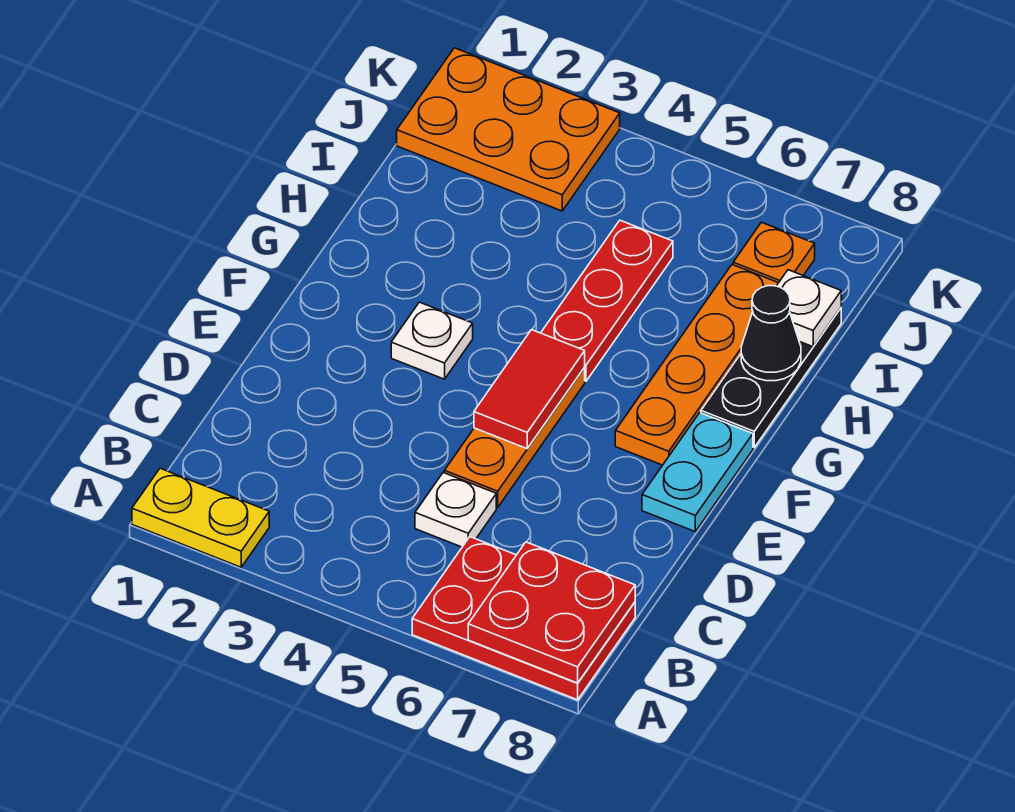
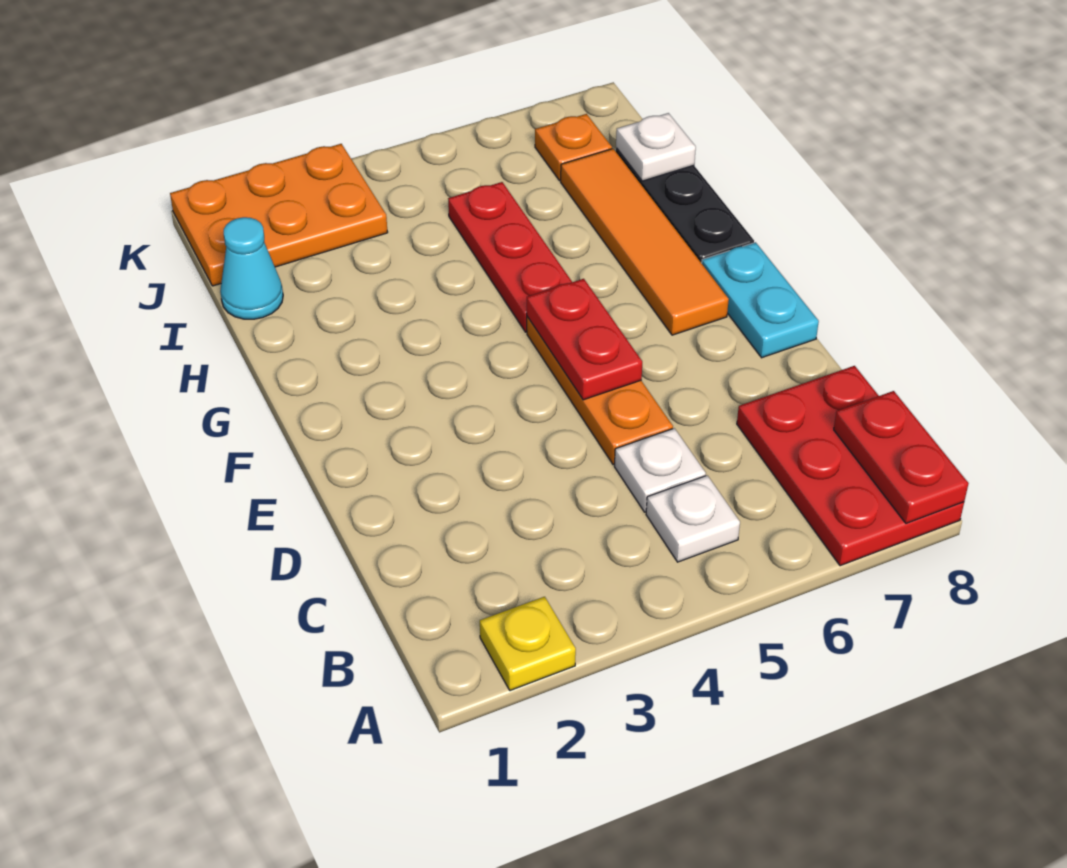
yellow plate A1:A2 level 1 -> yellow plate A2 level 1
red plate A6:B8 level 1 -> red plate A7:C8 level 1
red plate A7:B8 level 2 -> red plate A8:B8 level 2
red tile E5:F5 level 2 -> red plate E5:F5 level 2
white plate F3 level 1 -> white plate B5 level 1
orange plate F7:I7 level 1 -> orange tile F7:I7 level 1
black cone H8 level 2 -> none
none -> cyan cone I1 level 1

